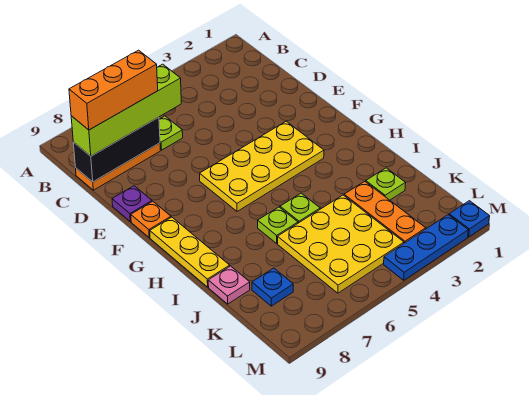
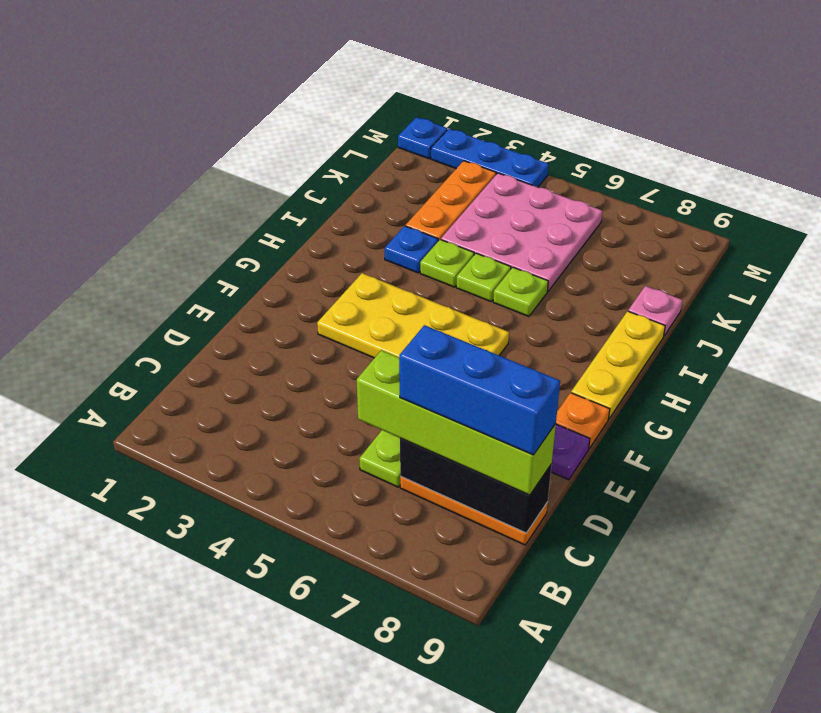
orange brick C7:C9 level 4 -> blue brick C7:C9 level 4
lime plate J2 level 1 -> lime plate I4 level 1
yellow plate J4:L6 level 1 -> pink plate J4:L6 level 1
blue plate K8 level 1 -> blue plate I3 level 1

